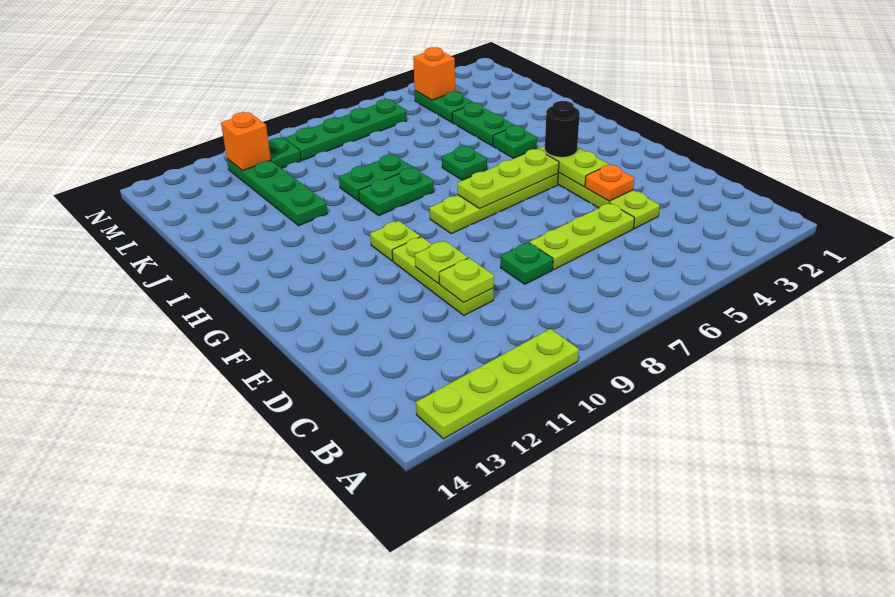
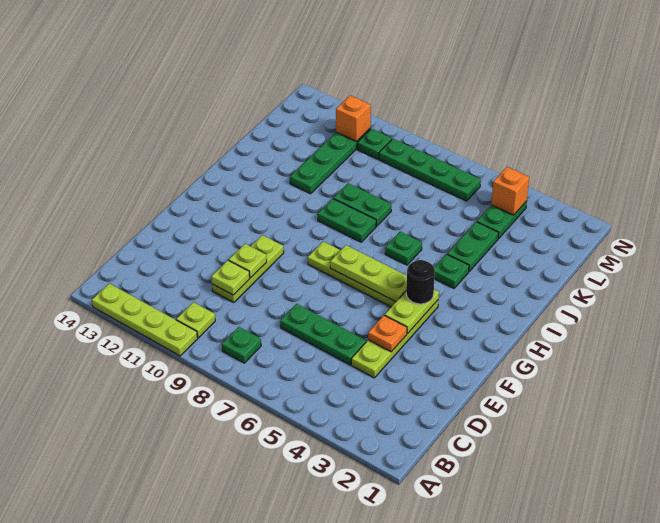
lime plate D5:D7 level 1 -> green plate D5:D7 level 1
green plate D8 level 1 -> green plate B8 level 1
lime plate G10 level 1 -> lime plate B10 level 1

